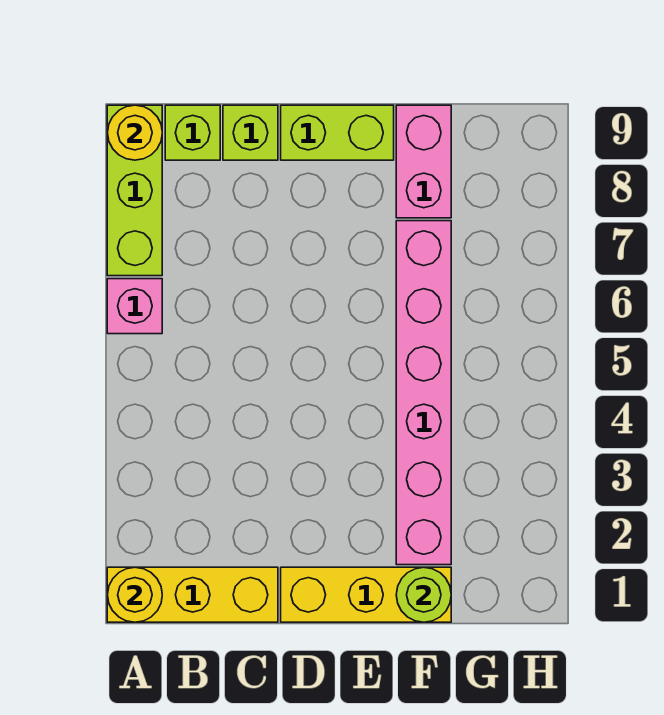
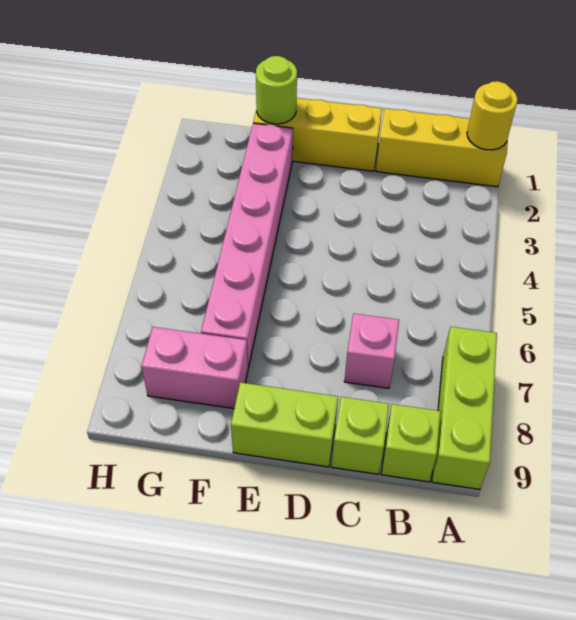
pink brick A6 level 1 -> pink brick C7 level 1
yellow round brick A9 level 2 -> none
pink brick F8:F9 level 1 -> pink brick F8:G8 level 1

